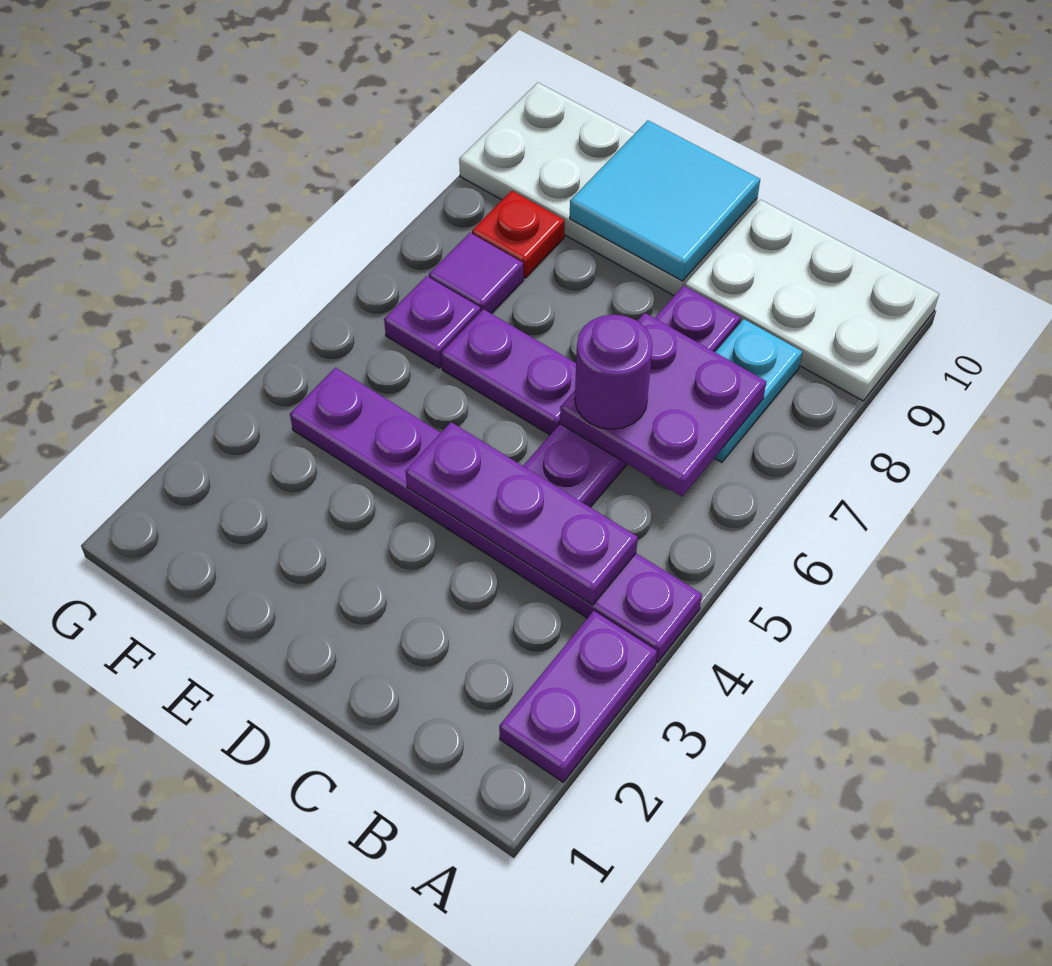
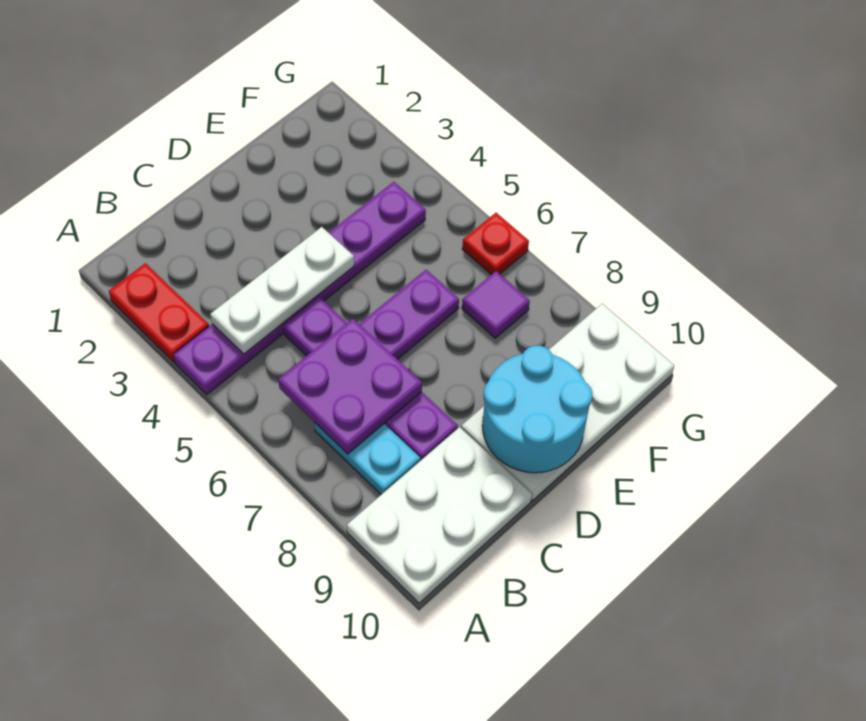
purple plate A2:A3 level 1 -> red plate A2:A3 level 1
purple plate B4:D4 level 2 -> white plate B4:D4 level 2
purple round brick C6 level 3 -> none
cyan tile D9:E10 level 2 -> cyan round brick D9:E10 level 2
purple plate F6 level 1 -> none
red plate F8 level 1 -> red plate G6 level 1

